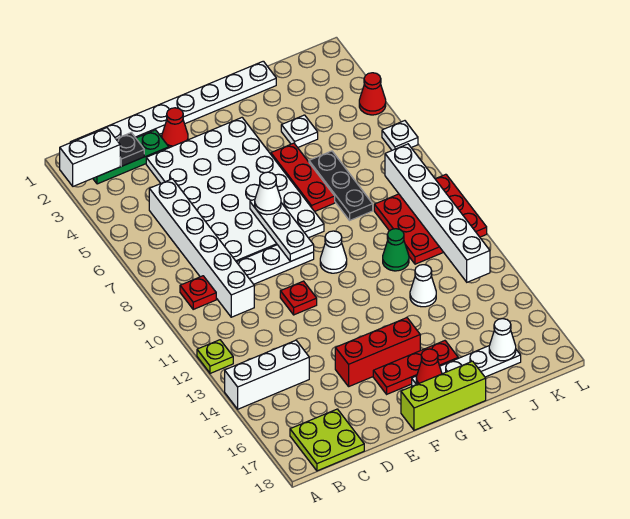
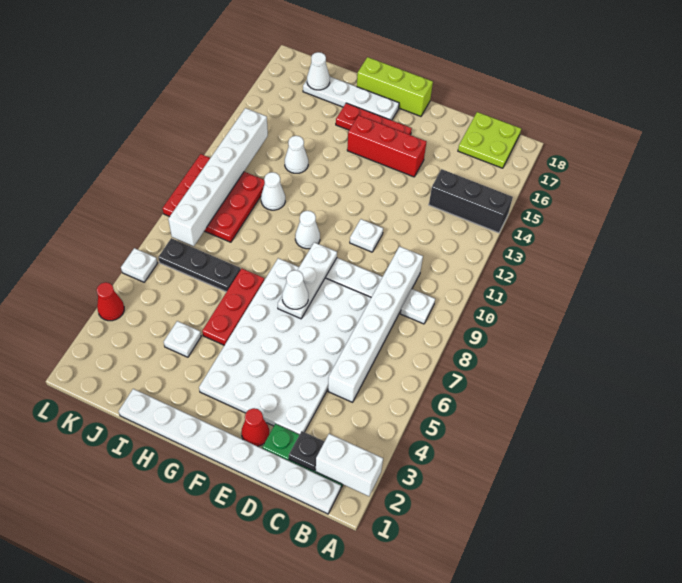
lime plate A12 level 1 -> none
white brick A14:C14 level 1 -> black brick A14:C14 level 1
red plate B9 level 1 -> white plate B9 level 1
red plate E11 level 1 -> white plate E11 level 1
red cone G17 level 2 -> none
black plate I6:I8 level 1 -> black plate I7:K7 level 1
green cone I11 level 1 -> white cone I11 level 1

